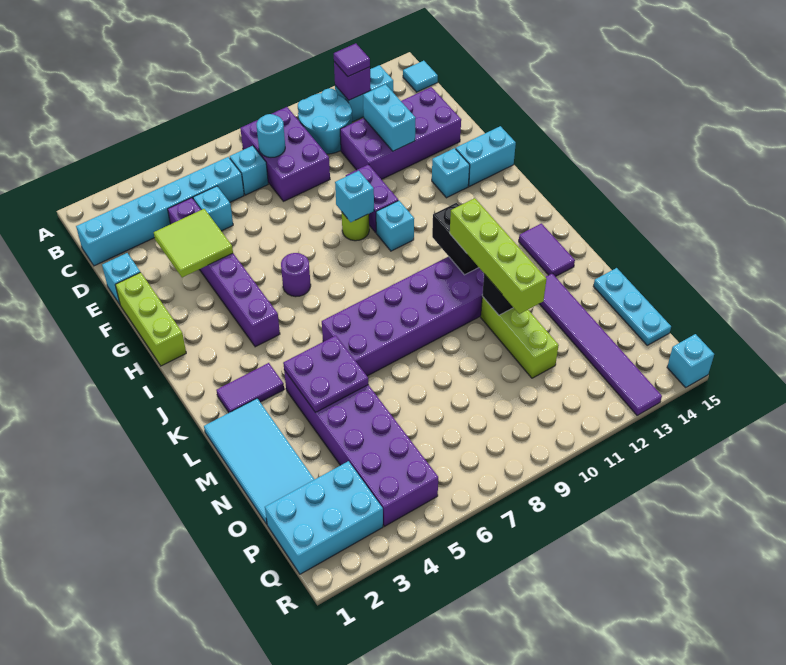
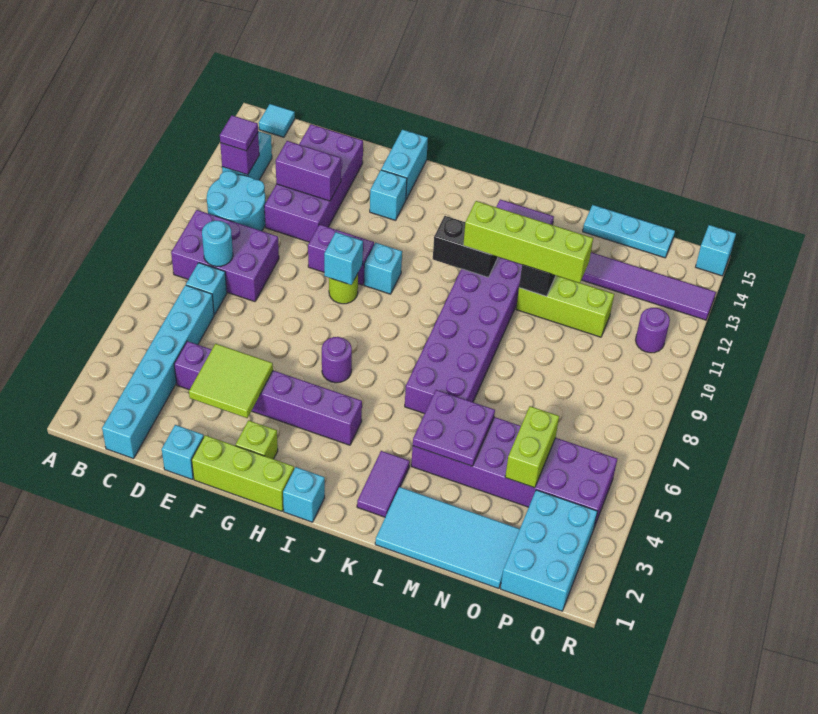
cyan brick D5 level 1 -> cyan brick I1 level 1
cyan brick D12:E12 level 2 -> purple brick D12:E12 level 2
none -> lime brick G2 level 1
none -> lime brick O4:O5 level 2
none -> purple round brick Q11 level 1

